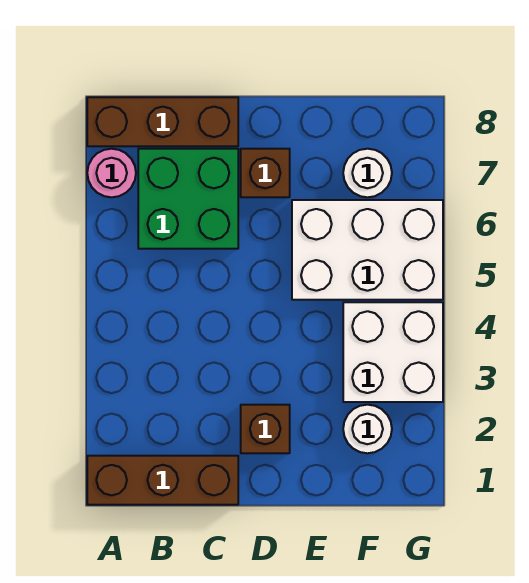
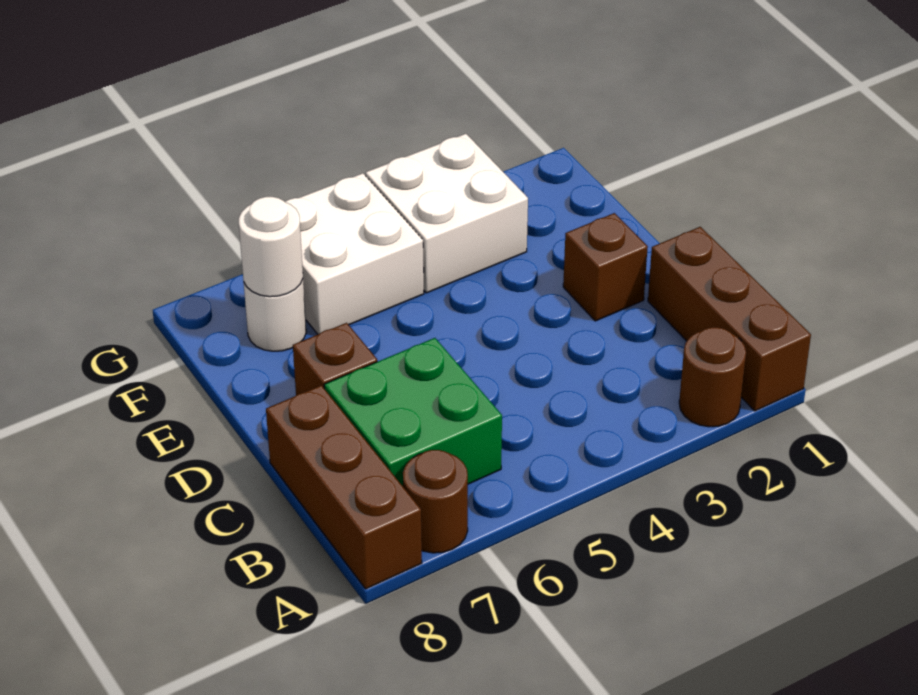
none -> brown round brick A2 level 1
pink round brick A7 level 1 -> brown round brick A7 level 1
white brick E5:G6 level 1 -> white brick F5:G6 level 1
white round brick F2 level 1 -> white round brick F7 level 2

